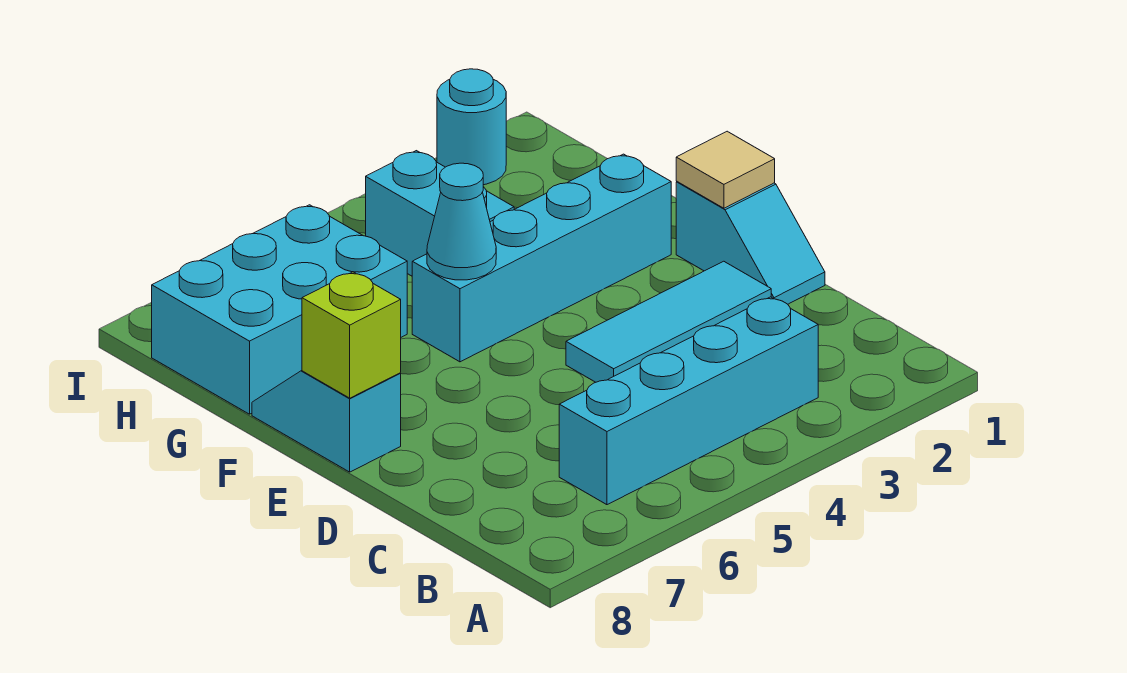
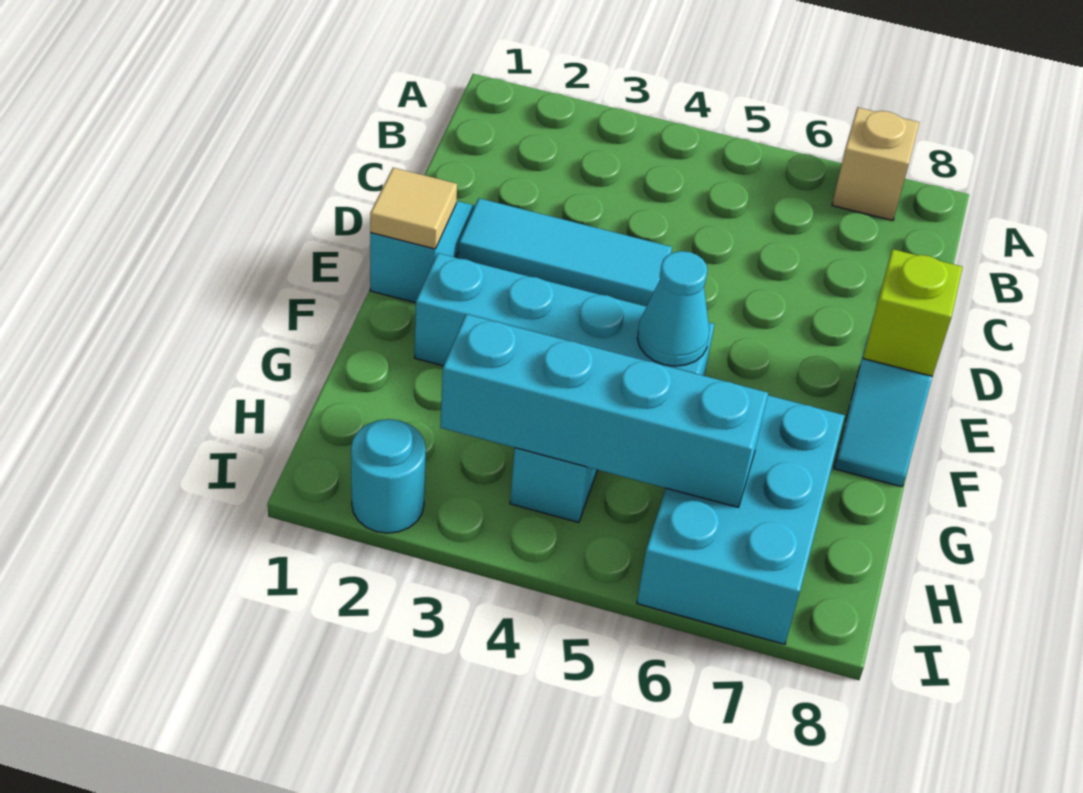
none -> tan brick A7 level 1
cyan brick B3:B6 level 1 -> cyan brick H3:H6 level 2
cyan brick G6:H8 level 1 -> cyan brick G6:I7 level 1

